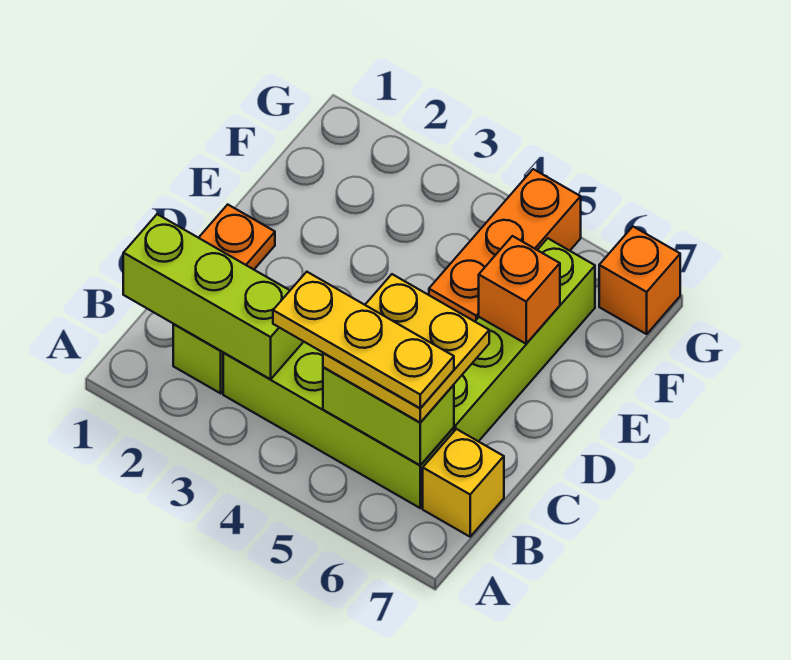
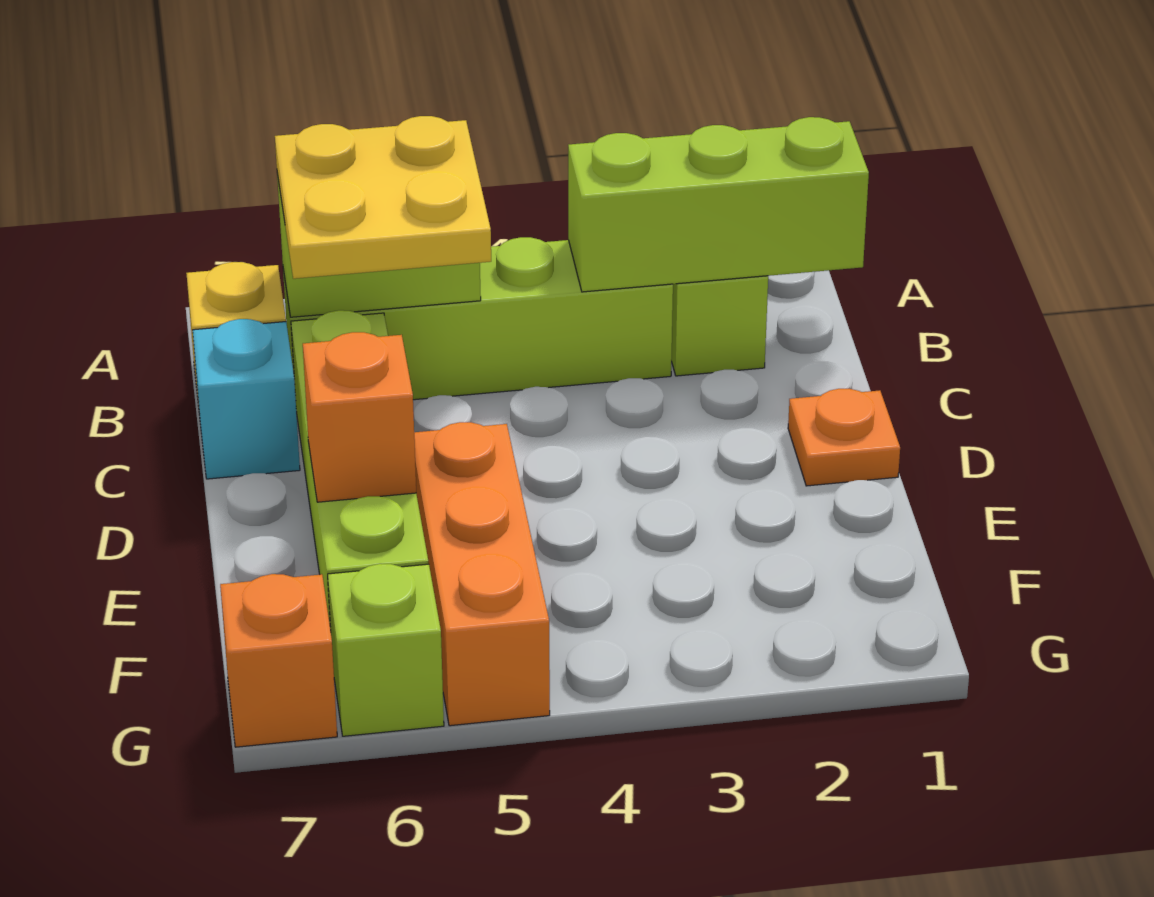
yellow plate B4:B6 level 4 -> none
none -> cyan brick C7 level 1
none -> lime brick G6 level 1

